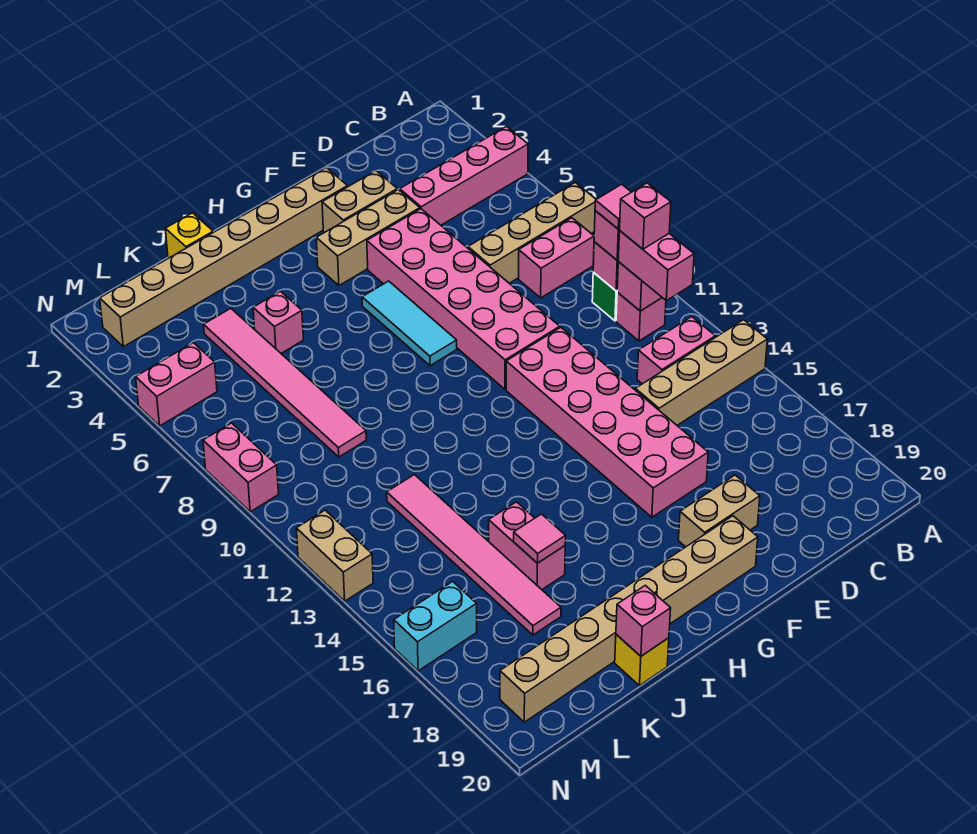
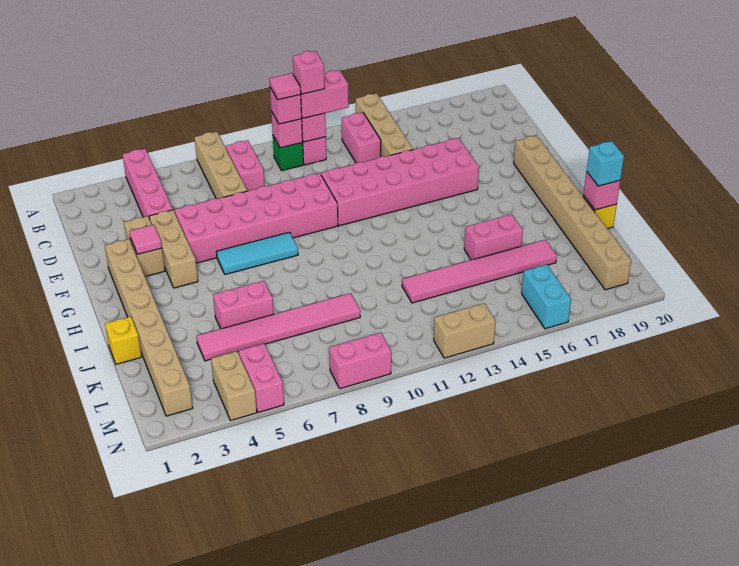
tan brick E18:F18 level 1 -> tan brick M4:N4 level 1
pink brick J5 level 1 -> pink brick J5:J6 level 1
pink tile J16 level 2 -> pink tile F3 level 2
none -> cyan brick J20 level 3

